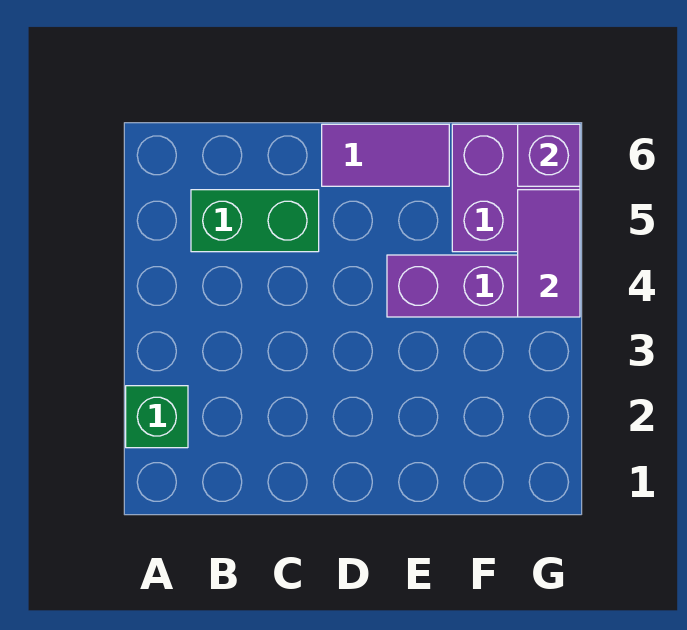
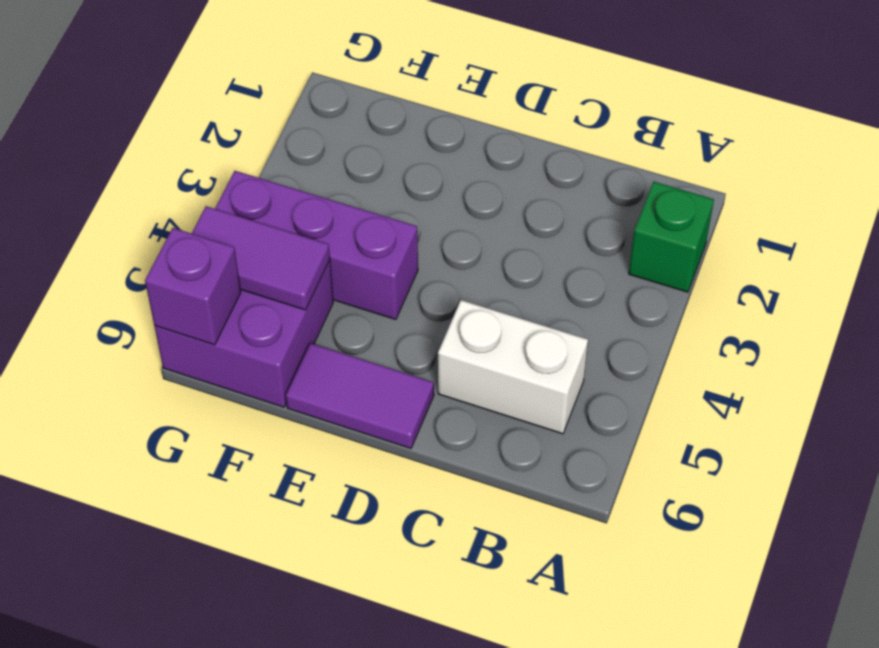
green brick B5:C5 level 1 -> white brick B5:C5 level 1
purple tile G4:G5 level 2 -> purple tile F5:G5 level 2

